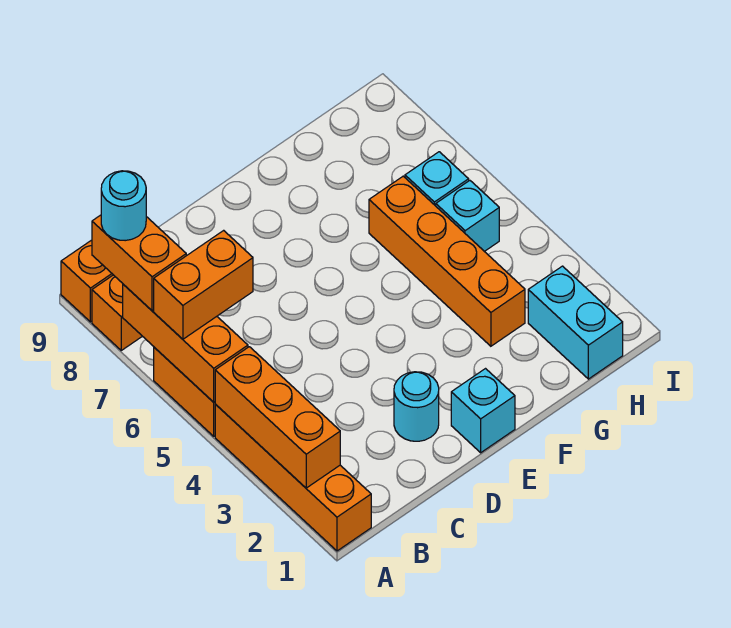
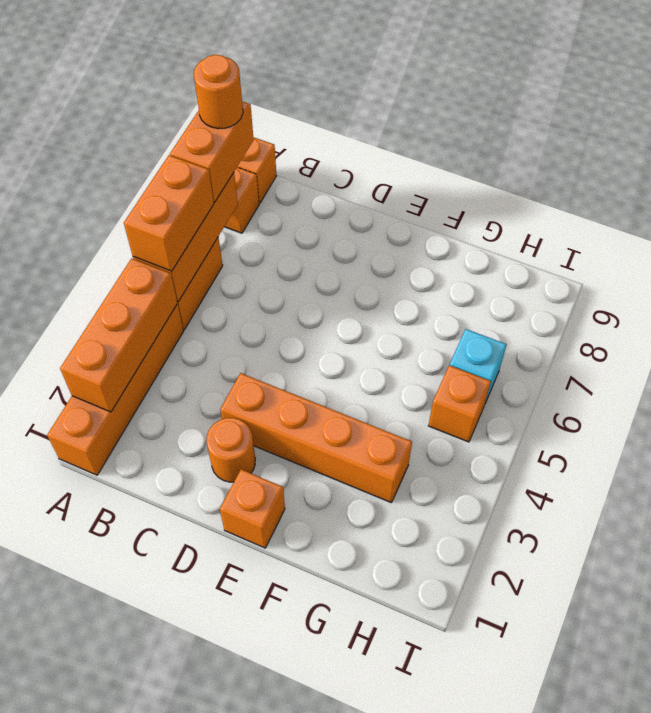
orange brick A6:B6 level 3 -> orange brick A5:A6 level 3
cyan round brick A8 level 4 -> orange round brick A8 level 4
cyan round brick D2 level 1 -> orange round brick D2 level 1
cyan brick E1 level 1 -> orange brick E1 level 1
orange brick G3:G6 level 1 -> orange brick D3:G3 level 1
cyan brick H1:H2 level 1 -> none
cyan brick H5 level 1 -> orange brick H5 level 1

